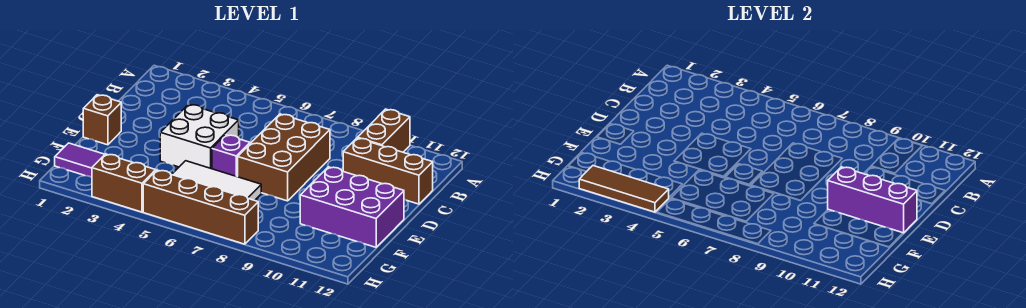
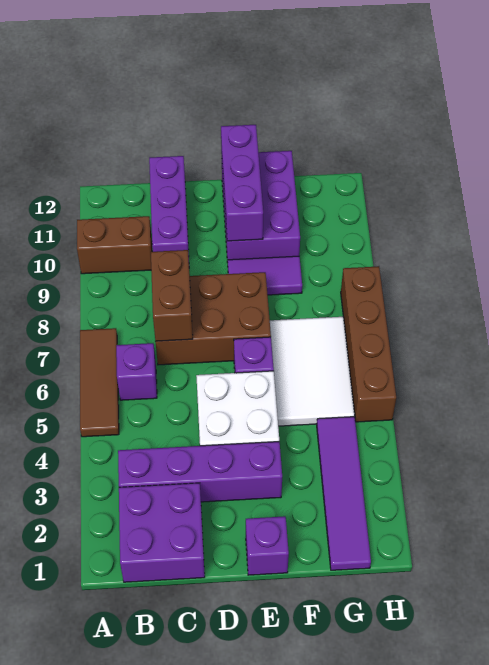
none -> purple brick B1:C2 level 1
none -> purple brick B3:E3 level 1
none -> purple brick B6 level 1
brown brick C10:C12 level 1 -> purple brick C10:C12 level 1
brown brick E1 level 1 -> purple brick E1 level 1
none -> purple tile E9:F9 level 1
brown tile H2:H4 level 2 -> brown tile A5:A7 level 1
brown brick H3:H4 level 1 -> brown brick C7:C8 level 2

